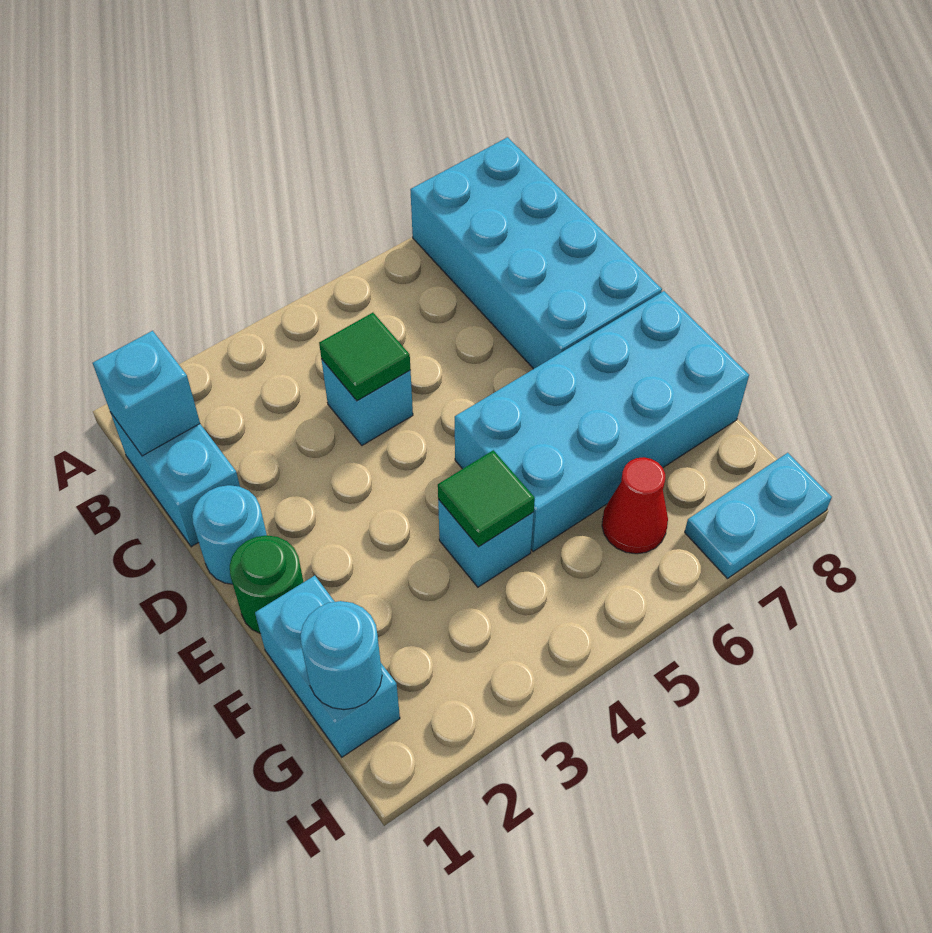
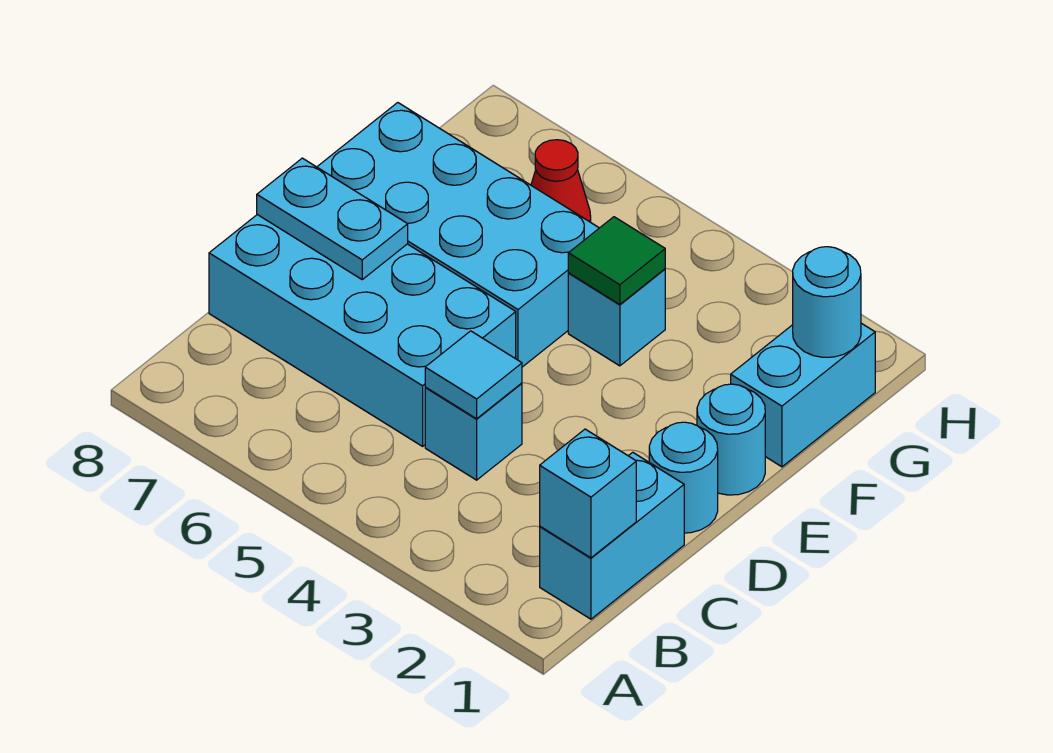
cyan brick A7:D8 level 1 -> cyan brick C5:D8 level 1
green tile C4 level 2 -> cyan tile C4 level 2
green round brick E1 level 1 -> cyan round brick E1 level 1
cyan plate H7:H8 level 1 -> cyan plate D7:D8 level 2

